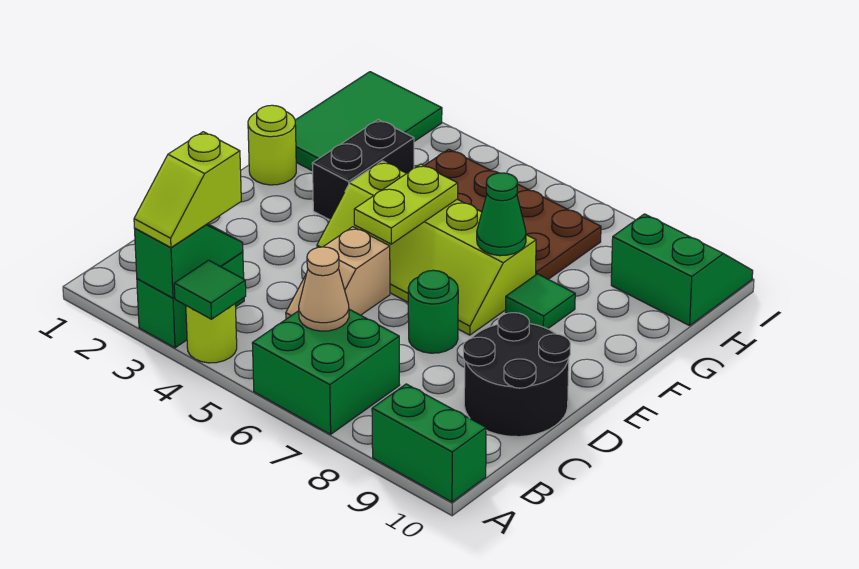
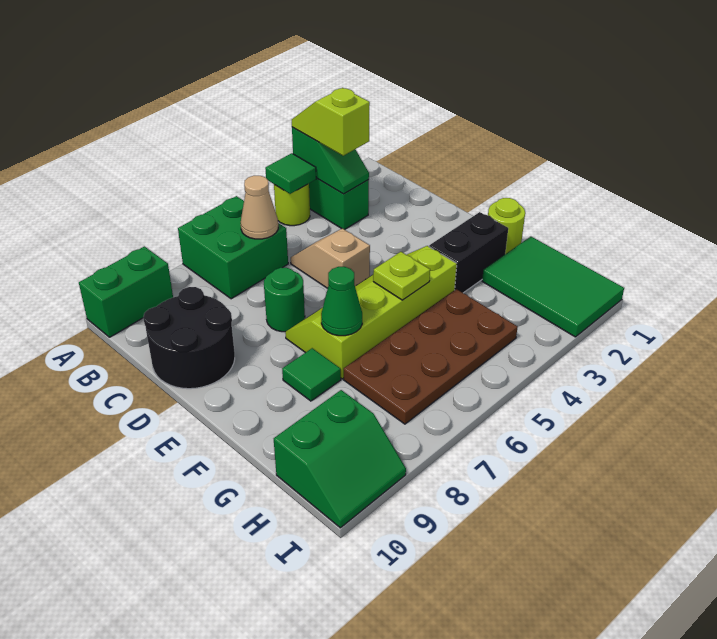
lime plate E5:F5 level 2 -> lime plate F5 level 2
black brick F3:G3 level 1 -> black brick F2:F3 level 1

